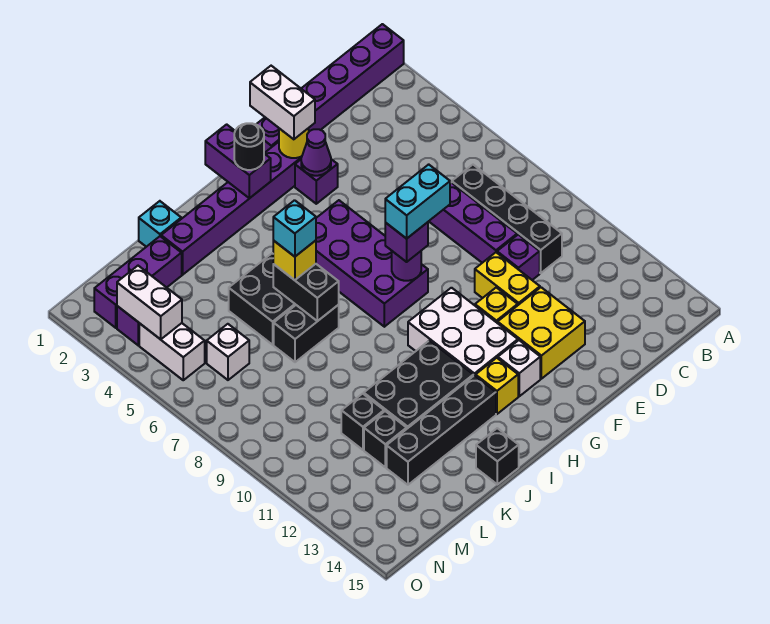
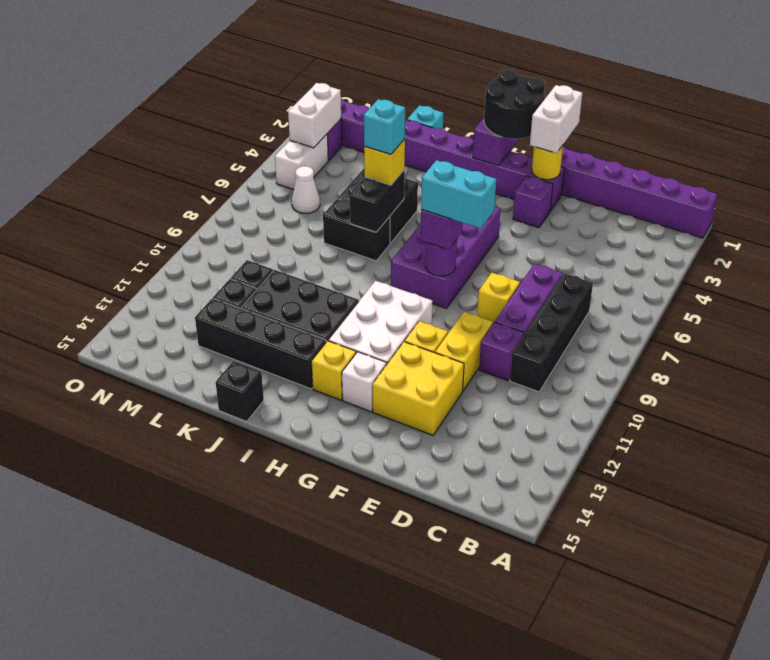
none -> yellow brick E8 level 1
purple cone F3 level 2 -> none
black round brick H2 level 3 -> black round brick G1:H2 level 3
white brick M6 level 1 -> white cone M6 level 1

